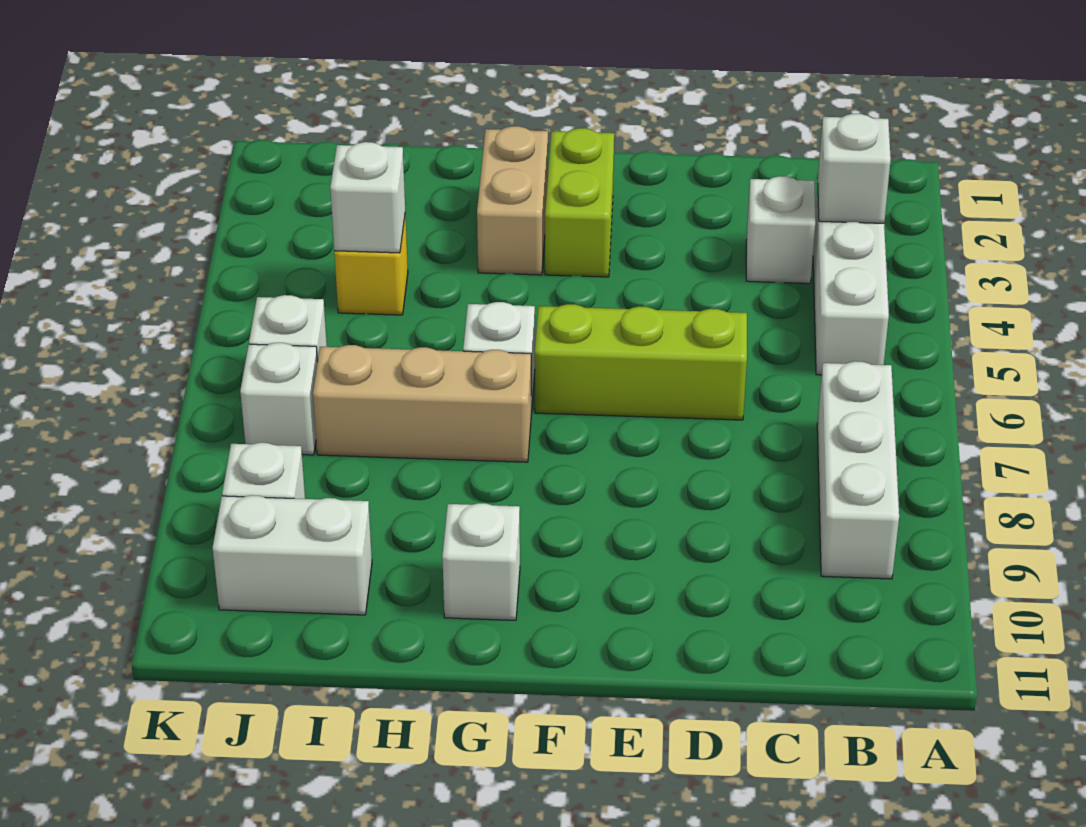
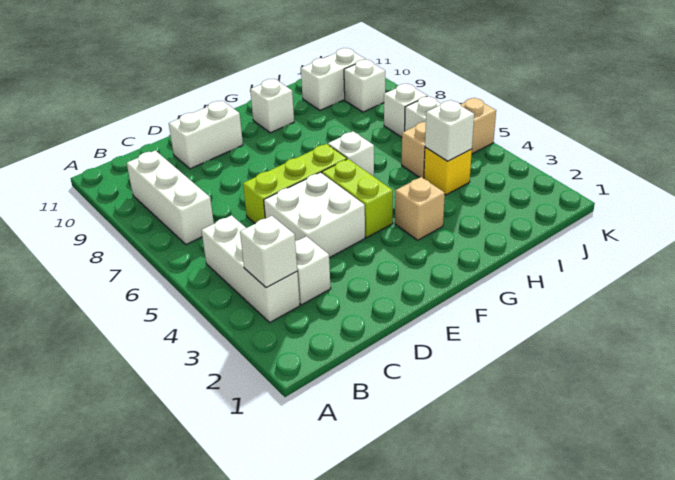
none -> white brick D4:E5 level 1
none -> white brick D10:E10 level 1
lime brick F2:F3 level 1 -> lime brick F4:F5 level 1
tan brick G2:G3 level 1 -> tan brick G3 level 1
tan brick G7:I7 level 1 -> tan brick I5:K5 level 1

